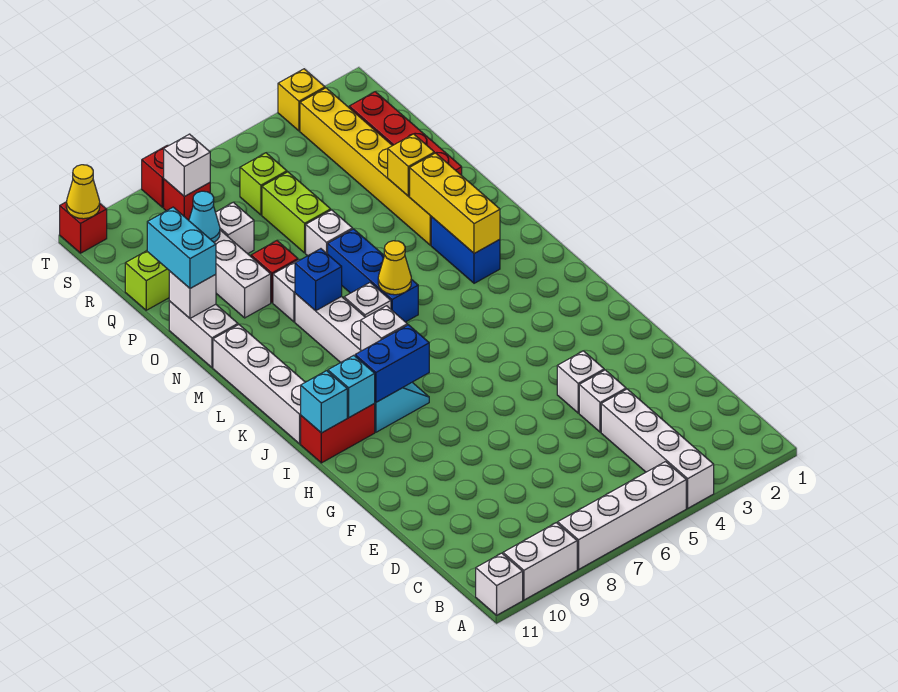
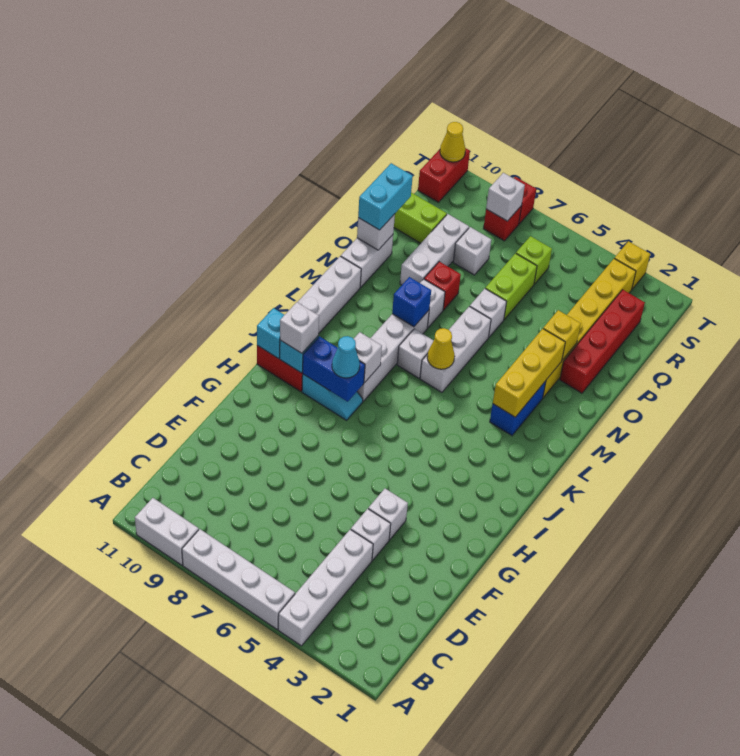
white brick A11 level 1 -> white brick I10 level 3
blue brick L6:N6 level 1 -> white brick L6:N6 level 1
cyan cone Q9 level 2 -> cyan cone I8 level 3
red brick T11 level 1 -> red brick S11:T11 level 1

